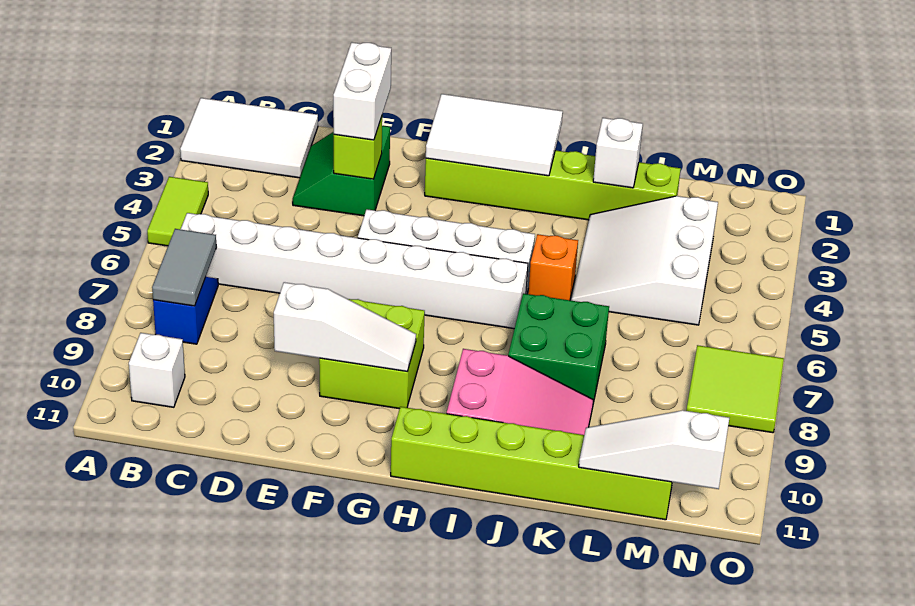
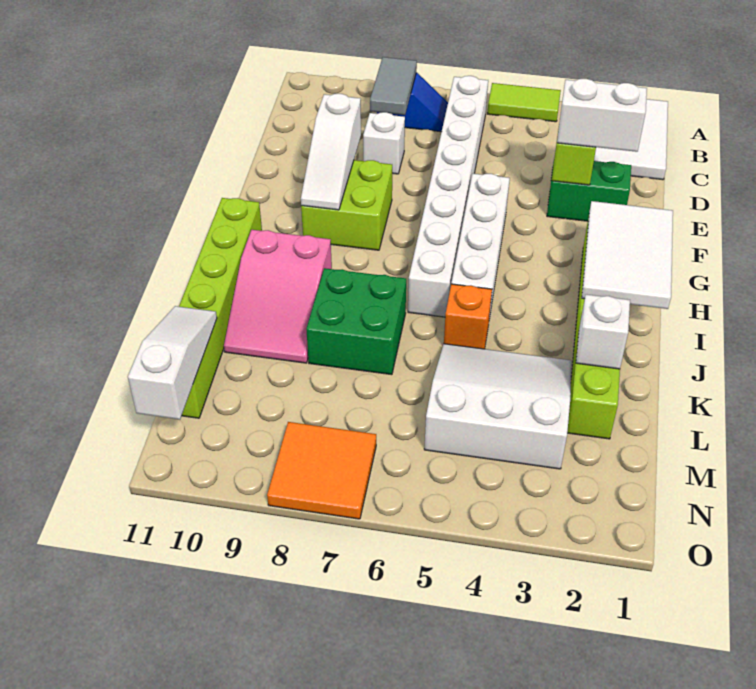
grey tile B7:B8 level 2 -> grey tile B8:C8 level 2
white brick B10 level 1 -> white brick D8 level 1
lime tile N7:O8 level 1 -> orange tile N7:O8 level 1

